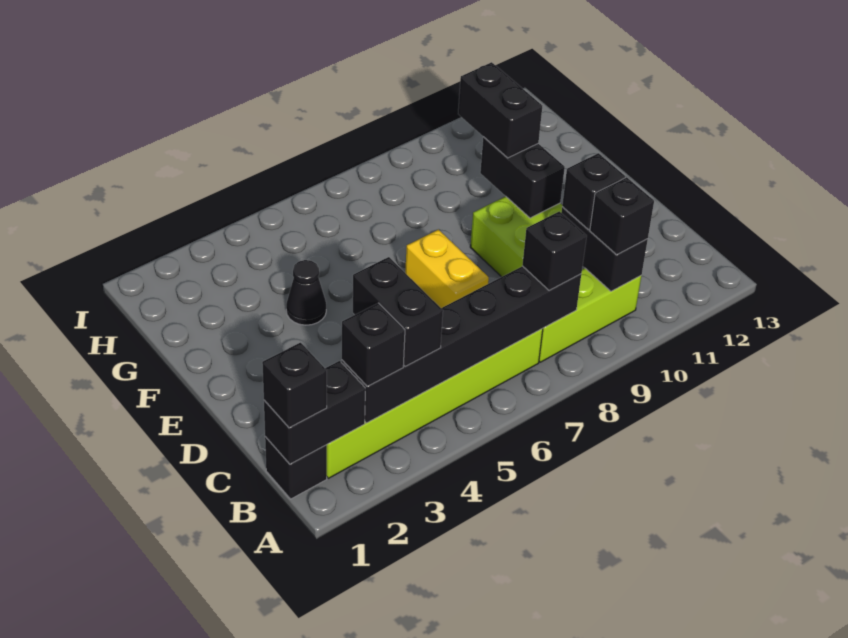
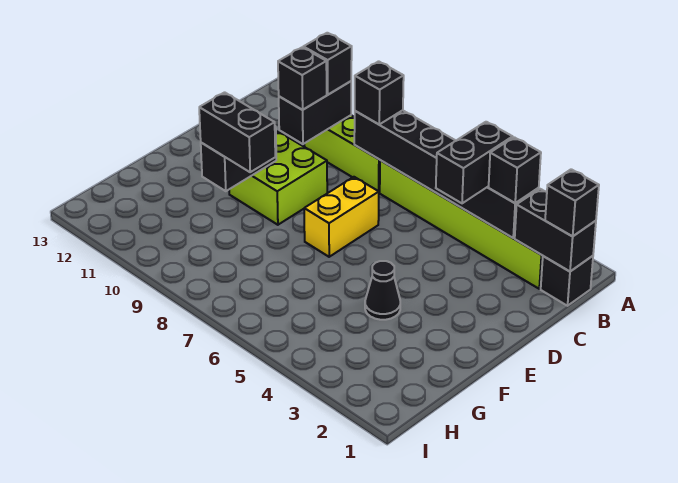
black brick F10:G10 level 3 -> black brick F9:F10 level 3

